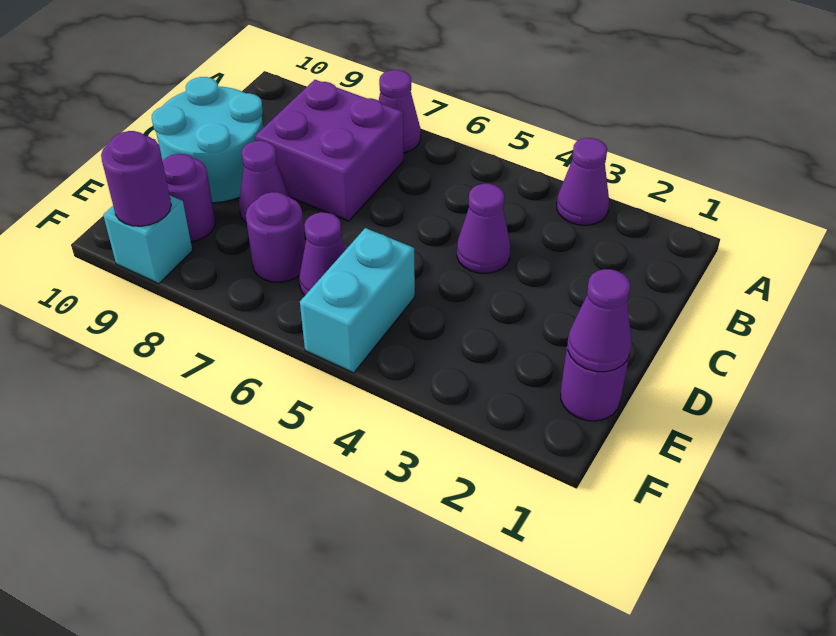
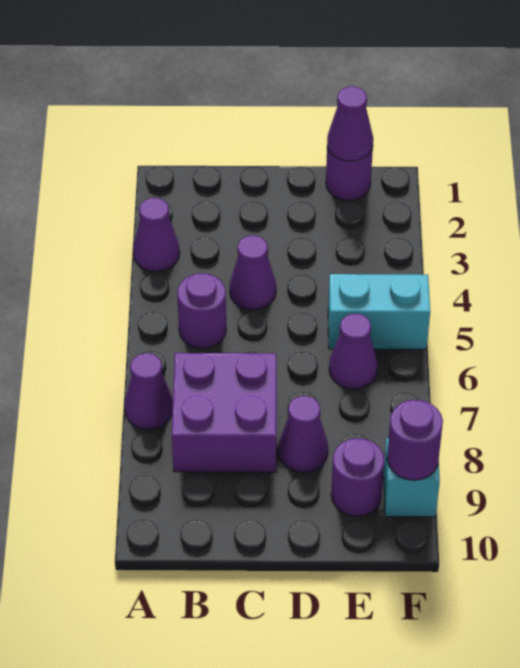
cyan round brick C9:D10 level 1 -> none
purple round brick E7 level 1 -> purple round brick B5 level 1

